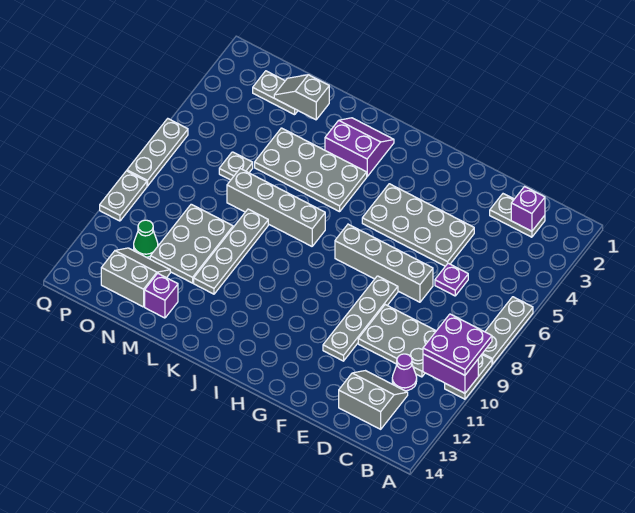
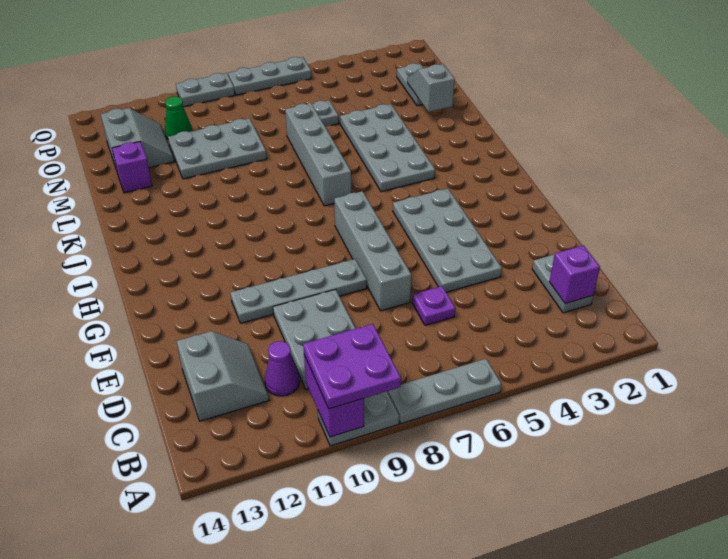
purple slope J2:K3 level 1 top 3 -> none
grey plate L8:L11 level 1 -> none

